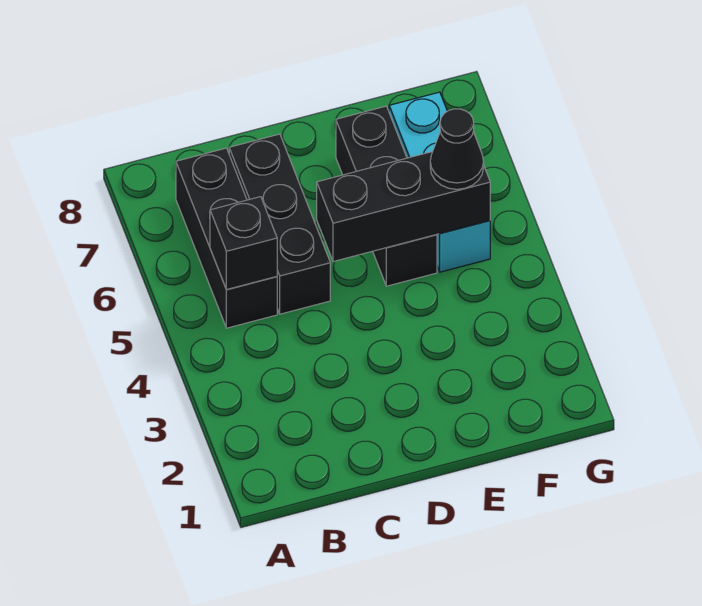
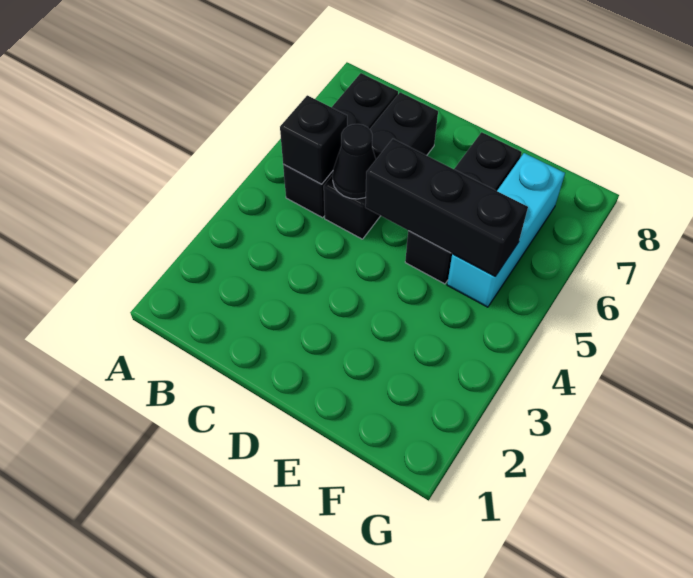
black cone F5 level 3 -> black cone C5 level 2

